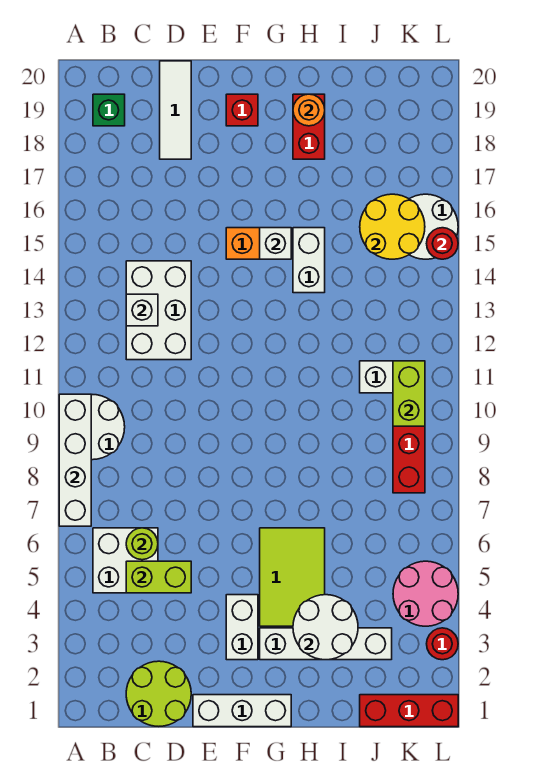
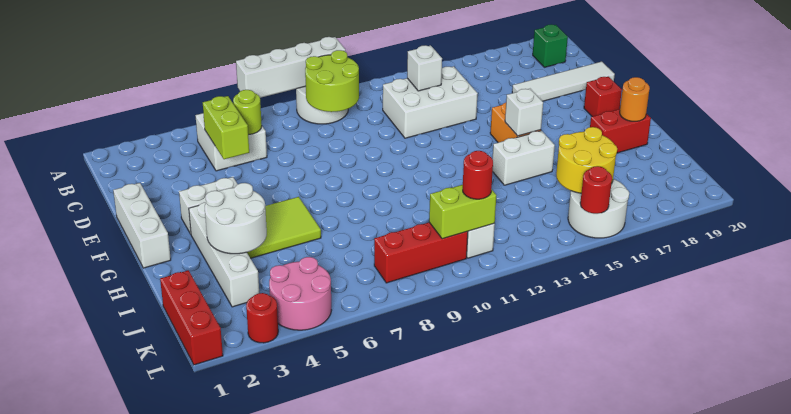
lime round brick C1:D2 level 1 -> lime round brick B9:C10 level 2
white tile D18:D20 level 1 -> white tile D17:D20 level 1
none -> red round brick K11 level 3

